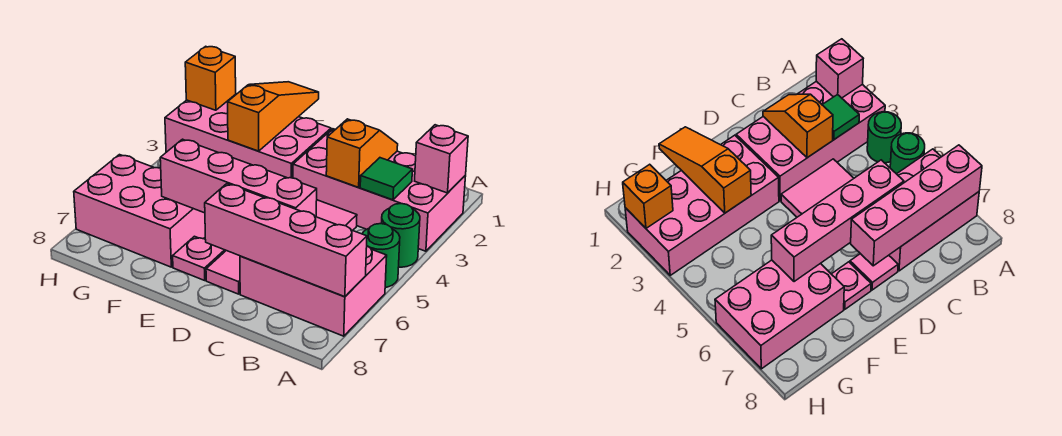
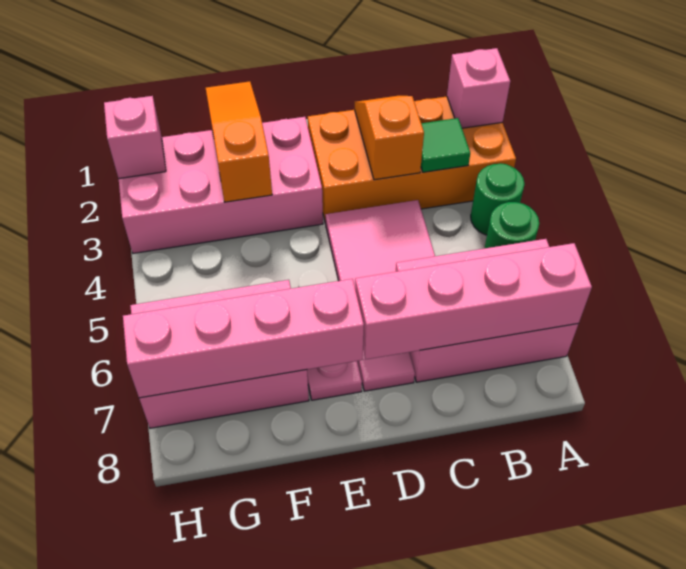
pink brick A2:D3 level 1 -> orange brick A2:D3 level 1
pink brick C6:F6 level 2 -> pink brick E7:H7 level 2
orange brick H2 level 2 -> pink brick H2 level 2

